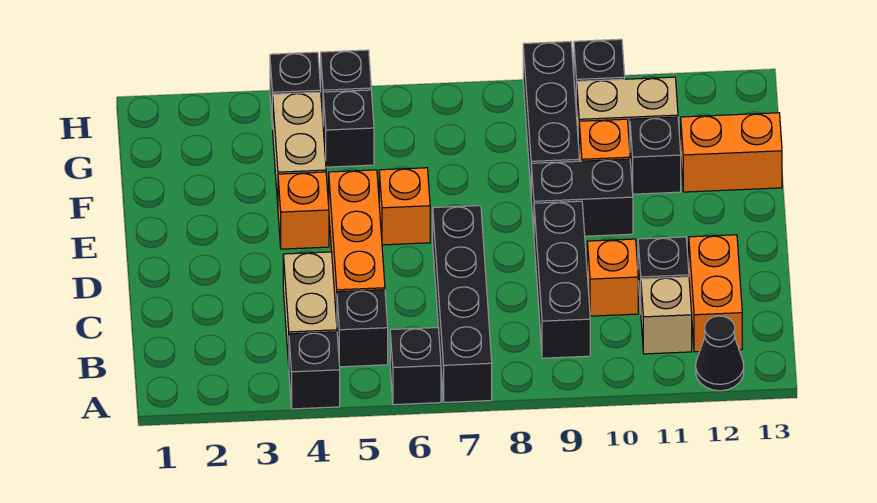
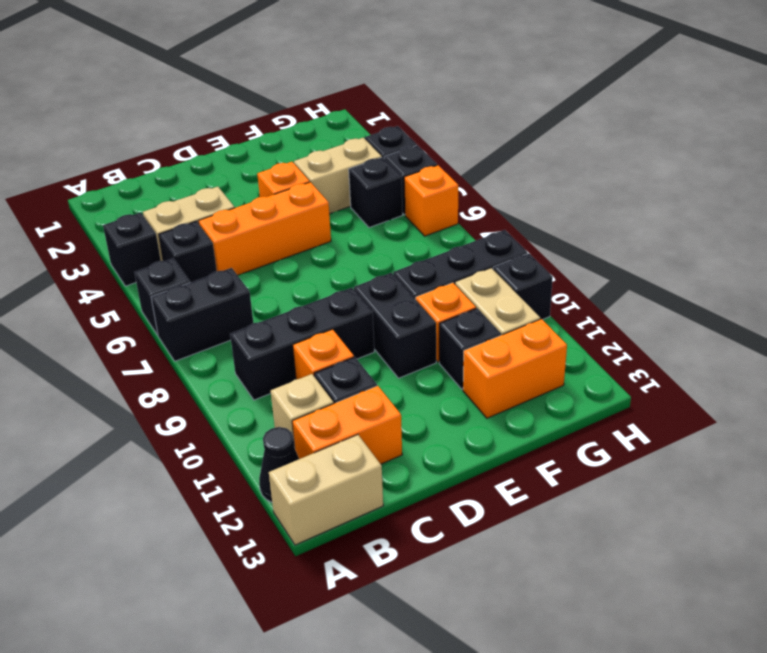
black brick A7:D7 level 1 -> black brick A7:B7 level 1
none -> tan brick A13:B13 level 1
orange brick E6 level 1 -> orange brick H6 level 1
orange brick F12:F13 level 1 -> orange brick F12:G12 level 1

